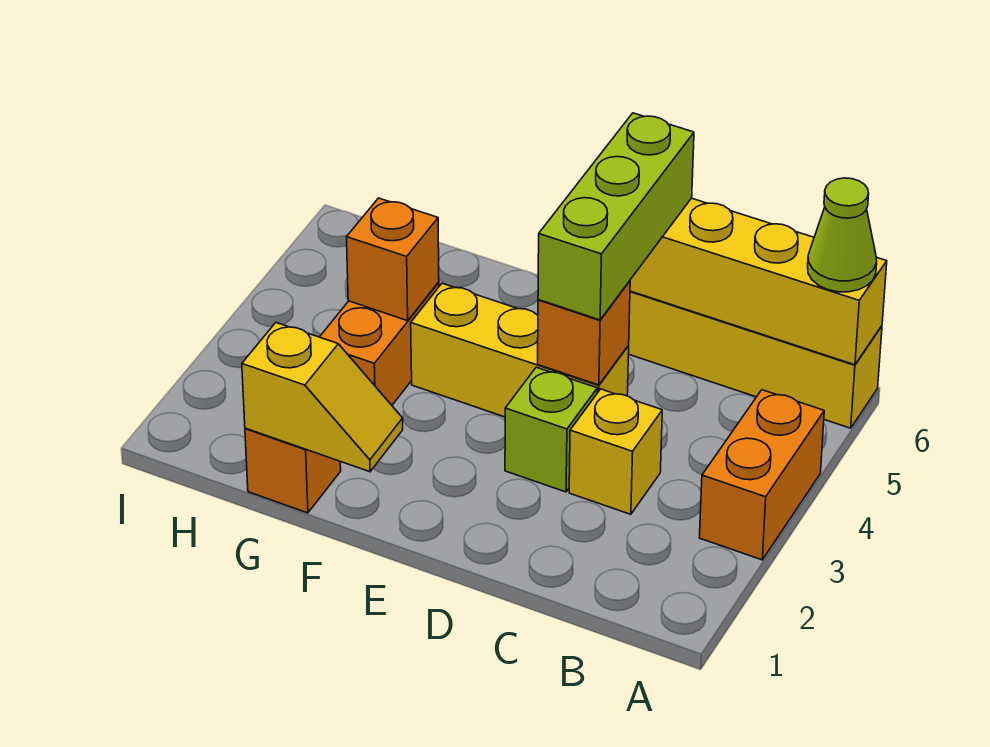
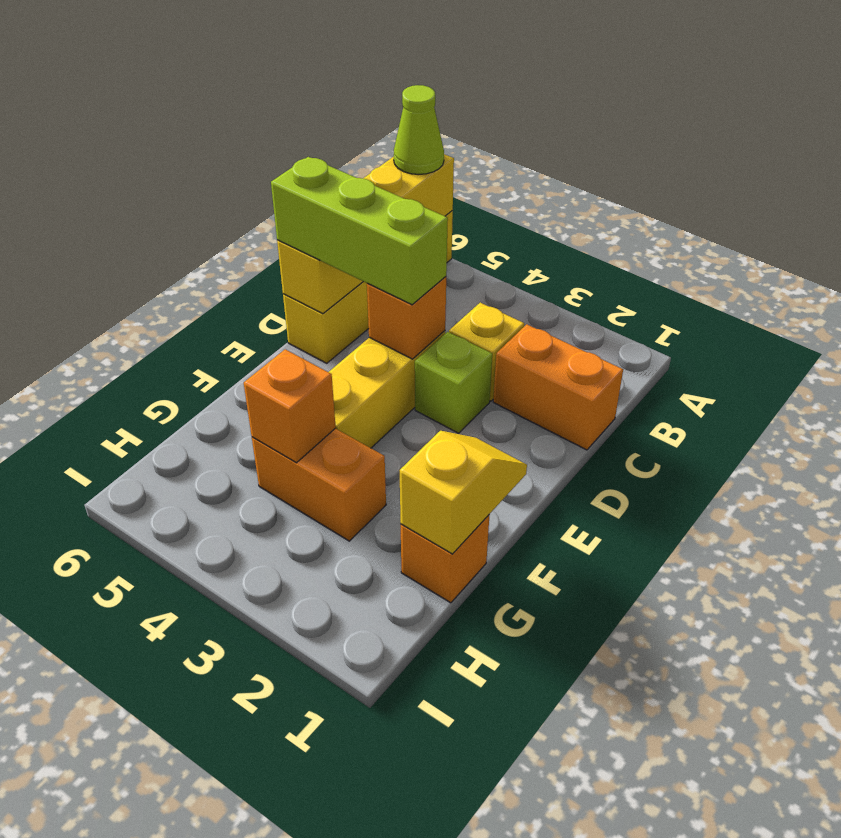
orange brick A3:A4 level 1 -> orange brick C1:C2 level 1

